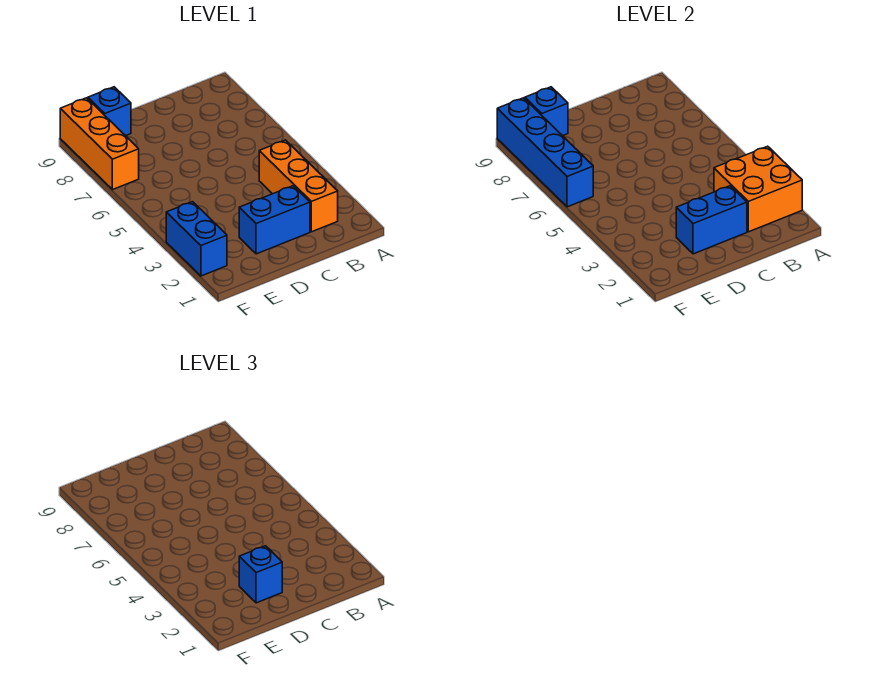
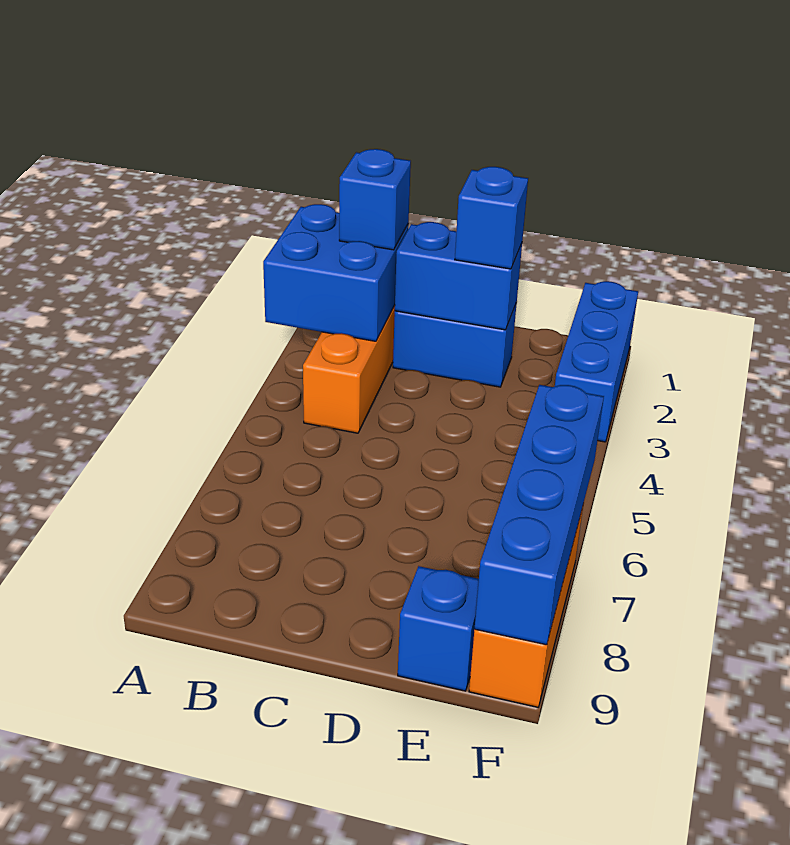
orange brick A2:B3 level 2 -> blue brick A2:B3 level 2
blue brick E9 level 2 -> blue brick B2 level 3
blue brick F2:F3 level 1 -> blue brick F1:F3 level 1

